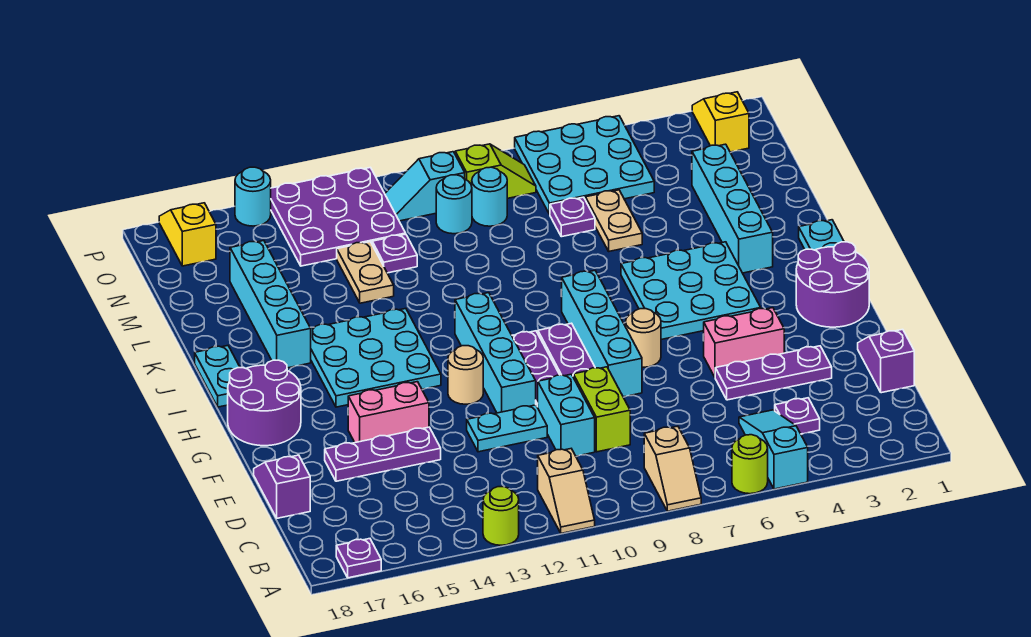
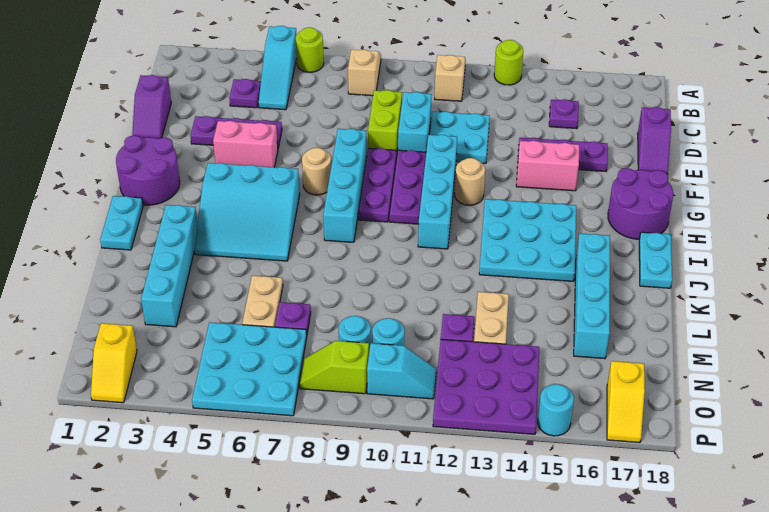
purple plate A17 level 1 -> purple plate C15 level 1
cyan plate E11:E12 level 1 -> cyan plate D11:E12 level 1
cyan plate H4:J6 level 1 -> cyan slope H4:J6 level 1 top H

